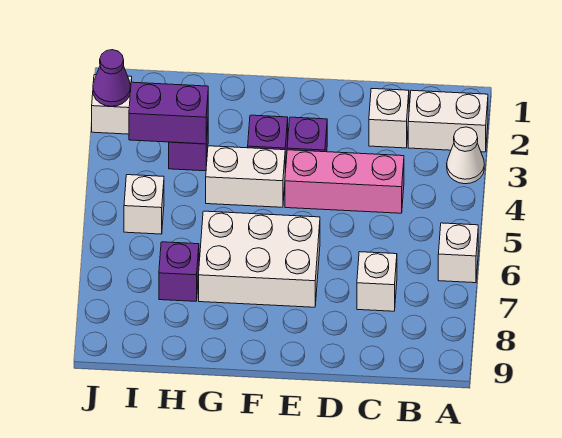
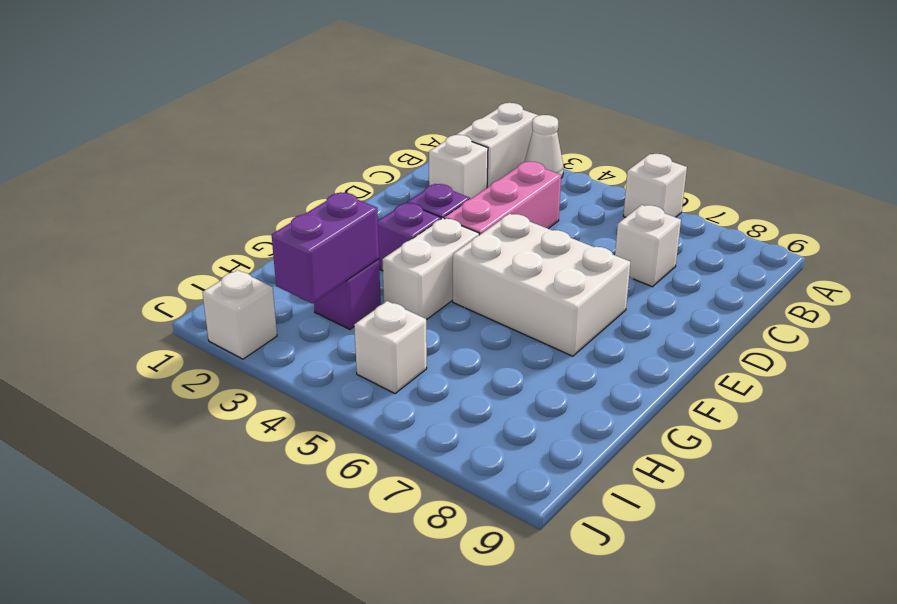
white brick E6:G7 level 1 -> white brick E5:F7 level 1
purple brick H7 level 1 -> none
purple cone J2 level 2 -> none

